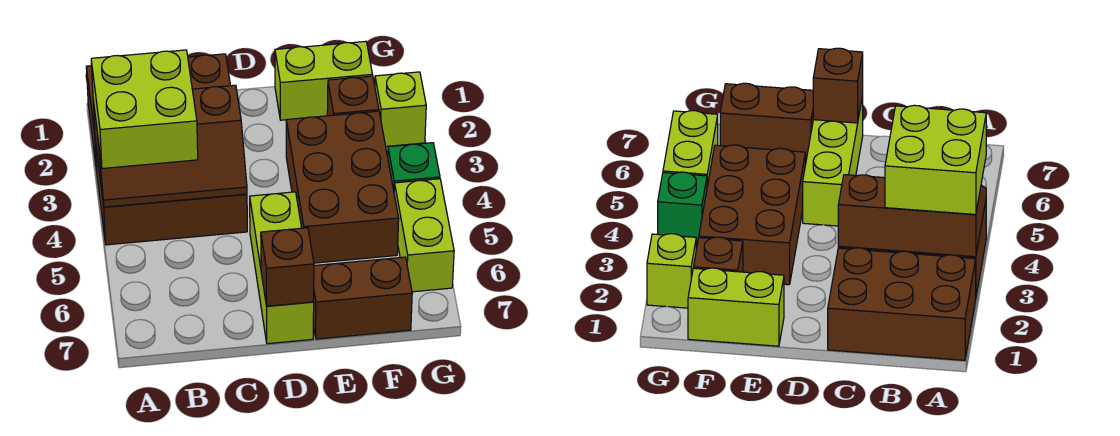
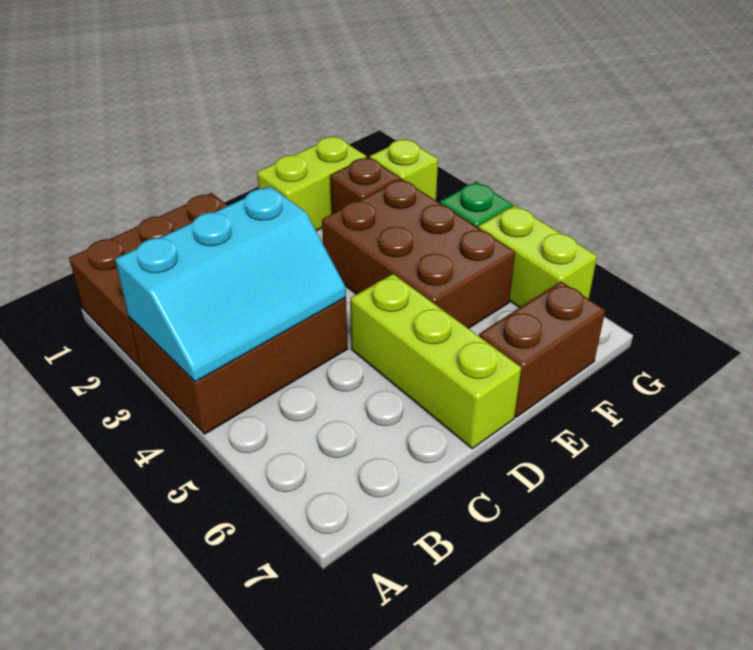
brown slope A3:C4 level 2 top 3 -> cyan slope A3:C4 level 2 top 3
lime brick A3:B4 level 3 -> none
brown brick D7 level 2 -> none

